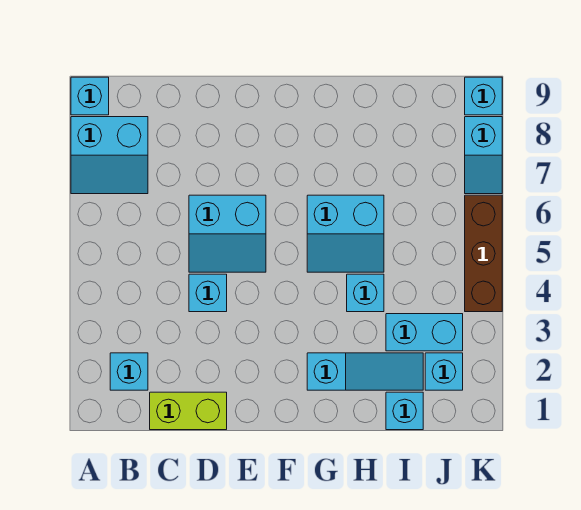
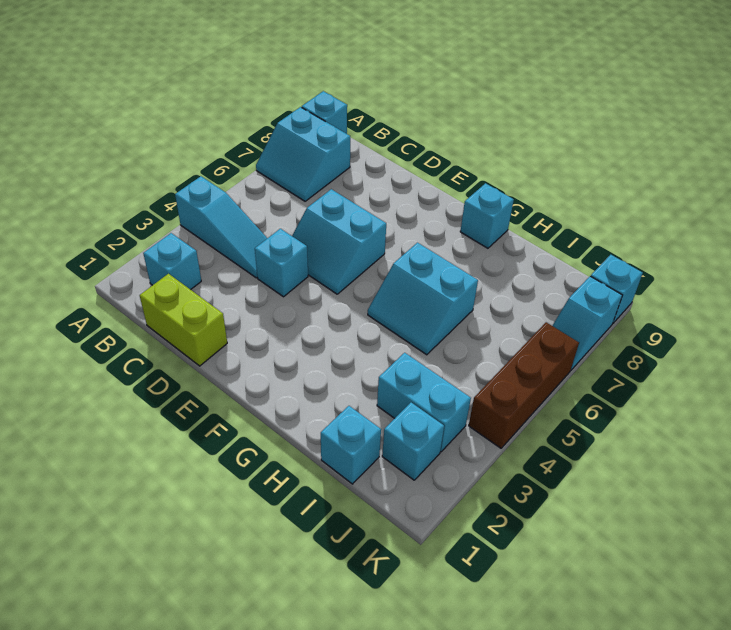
cyan slope G2:I2 level 1 top G -> cyan slope A4:C4 level 1 top A
cyan brick H4 level 1 -> cyan brick G9 level 1

